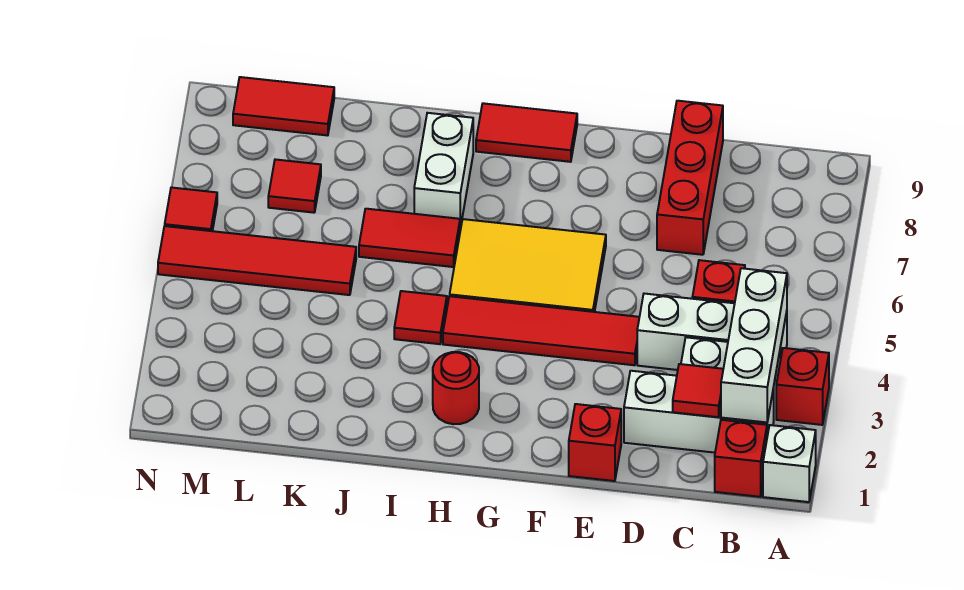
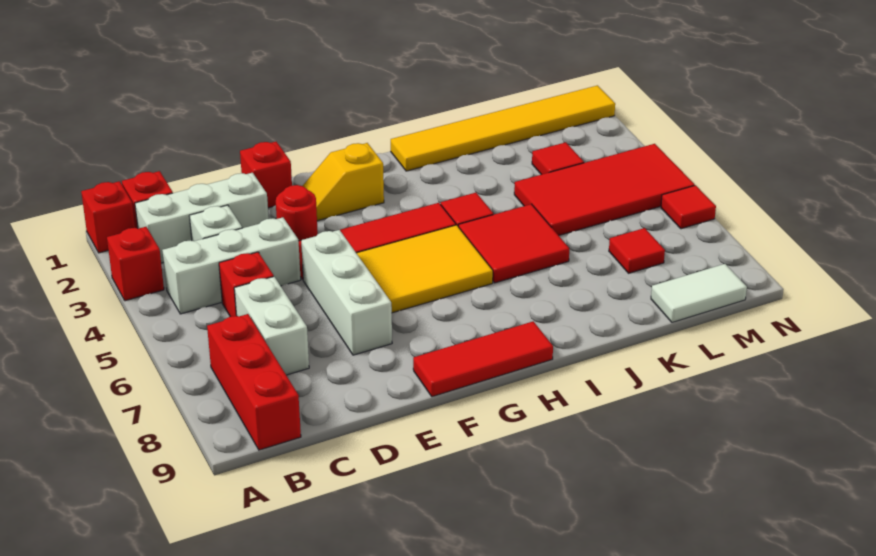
white brick A1 level 1 -> red brick A1 level 1
white brick B2:B4 level 2 -> white brick E5:E7 level 1
red tile C2 level 2 -> red tile L3 level 1
red brick D7:D9 level 1 -> red brick B7:B9 level 1
none -> yellow slope F2:G2 level 1 top G
red tile G9:H9 level 1 -> red tile F9:H9 level 1
red round brick H2 level 1 -> red round brick E3 level 1
none -> yellow tile I1:N1 level 1
red tile I6:J6 level 1 -> red tile I5:J6 level 1
white brick I7:I8 level 1 -> white brick C6:C7 level 1
red tile K5:N5 level 1 -> red tile K4:N5 level 1
red tile L9:M9 level 1 -> white tile L9:M9 level 1

